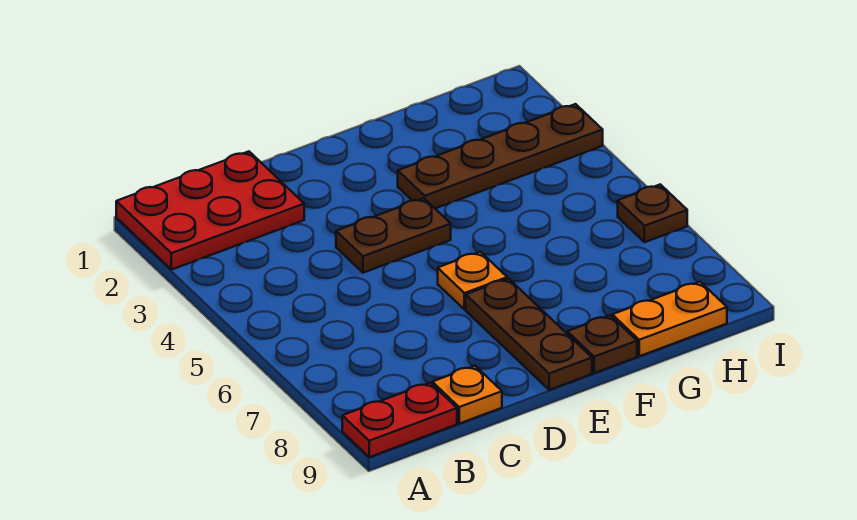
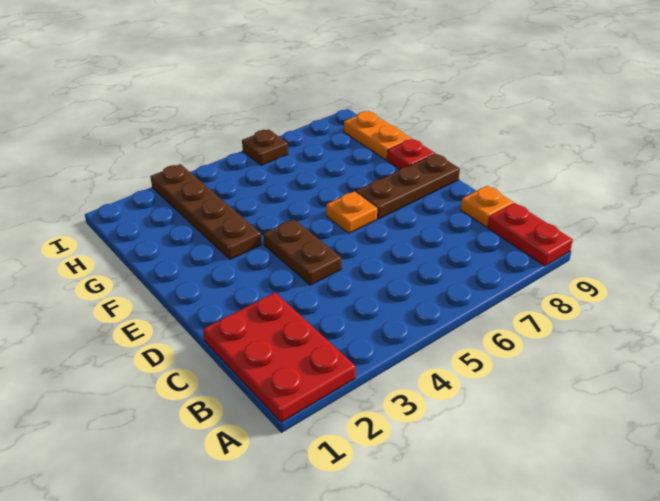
brown plate F9 level 1 -> red plate F9 level 1

